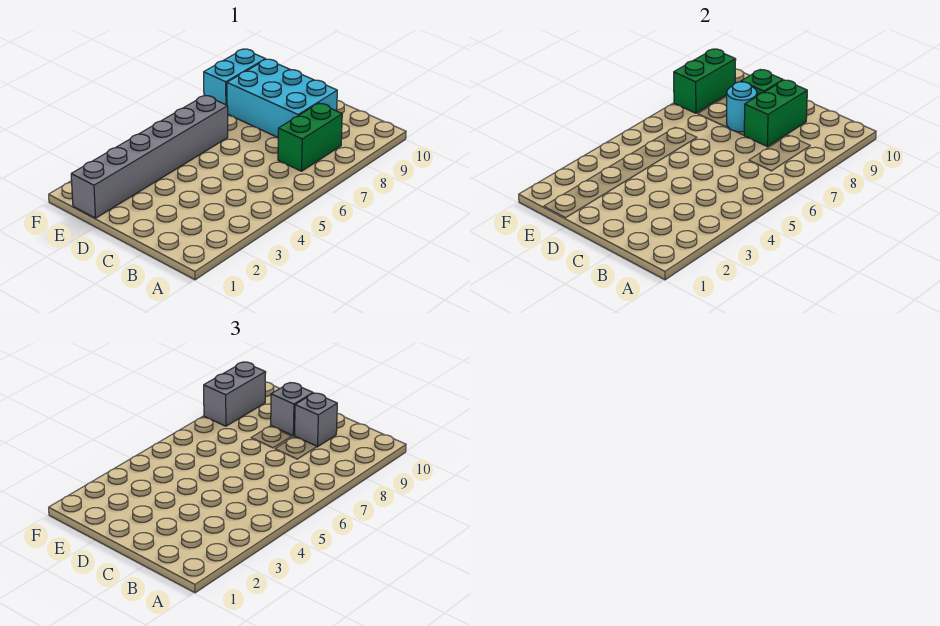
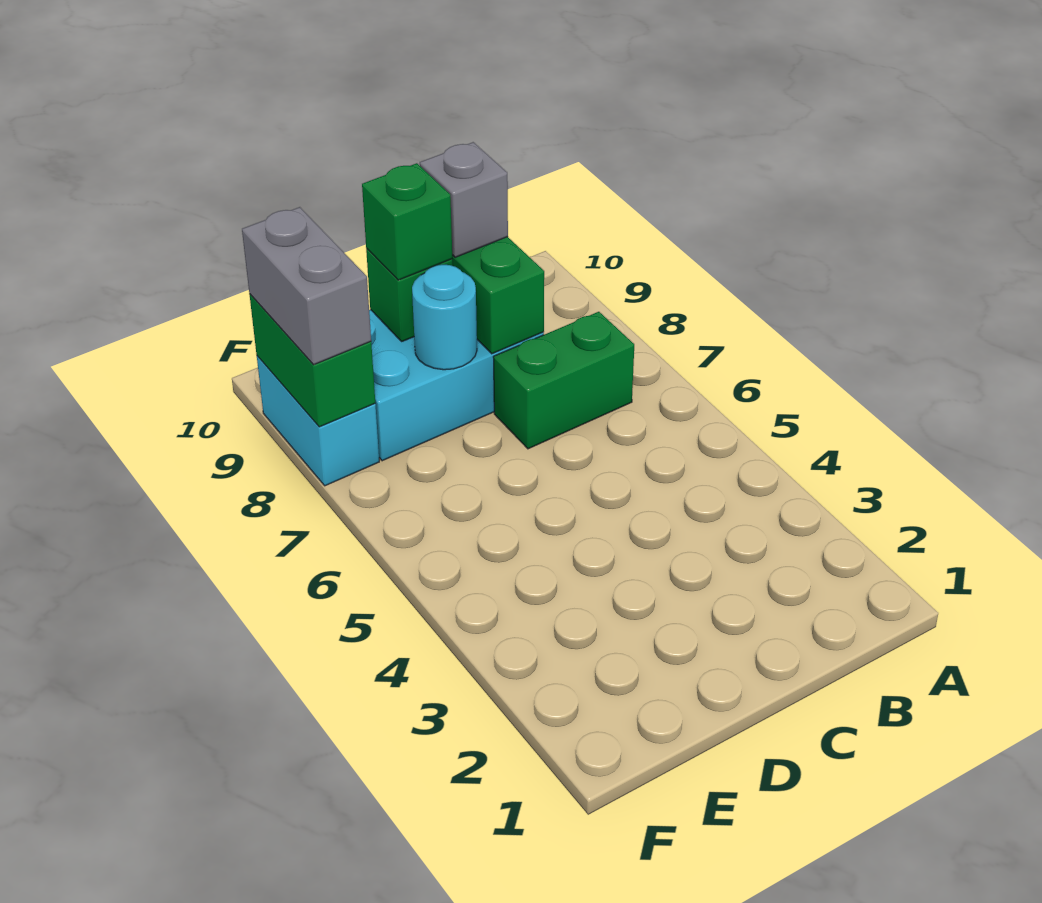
green brick B7:B8 level 1 -> green brick B7:C7 level 1
grey brick D9 level 3 -> green brick D9 level 3
grey brick E1:E6 level 1 -> none

